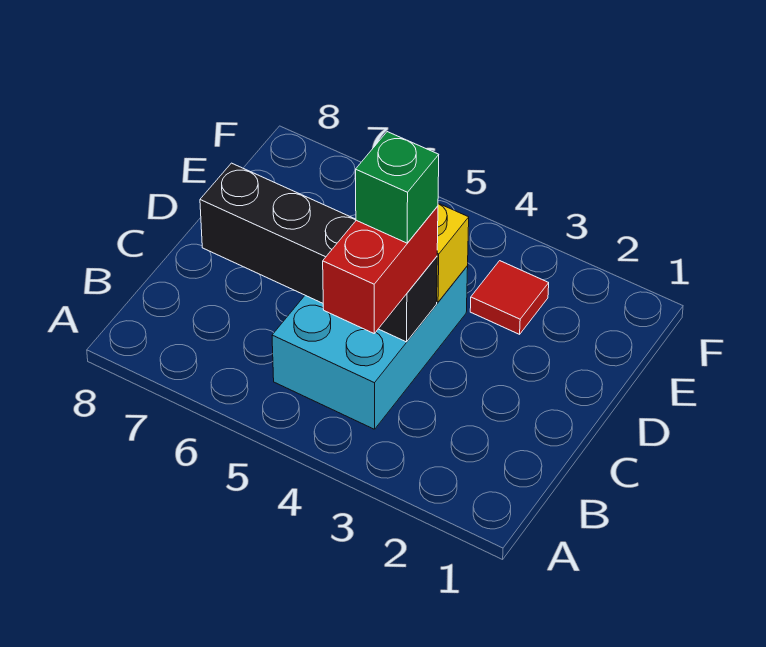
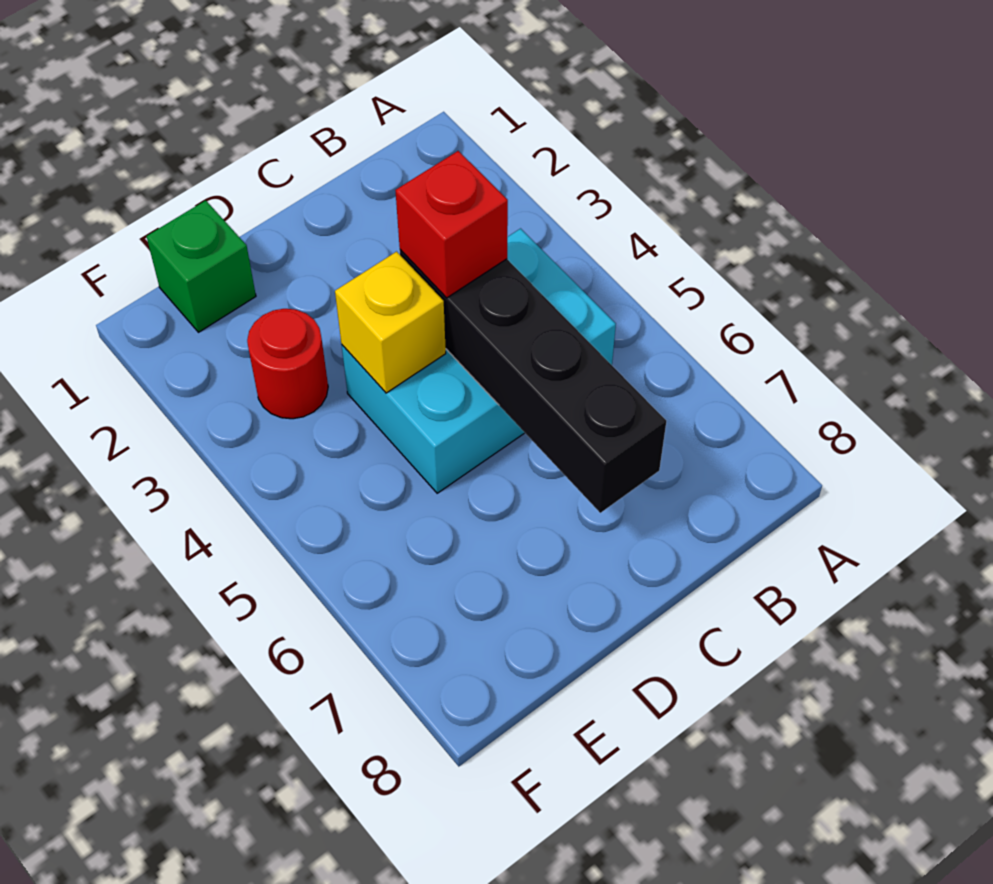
red brick B4:C4 level 3 -> red brick C4 level 3
green brick C4 level 4 -> green brick E1 level 1
red tile E3 level 1 -> red round brick E3 level 1

